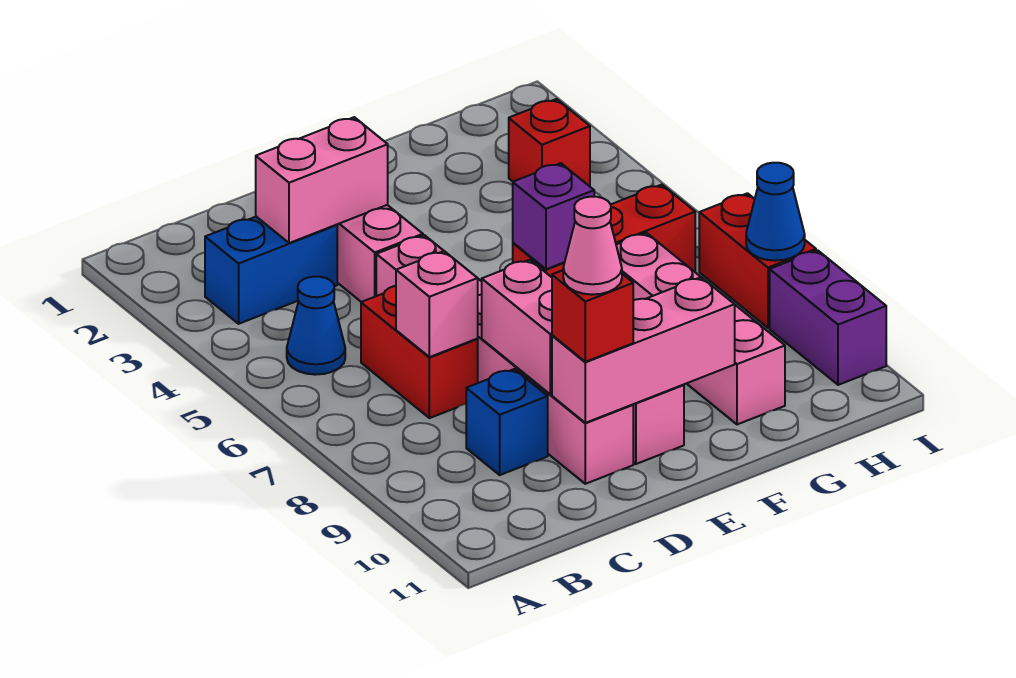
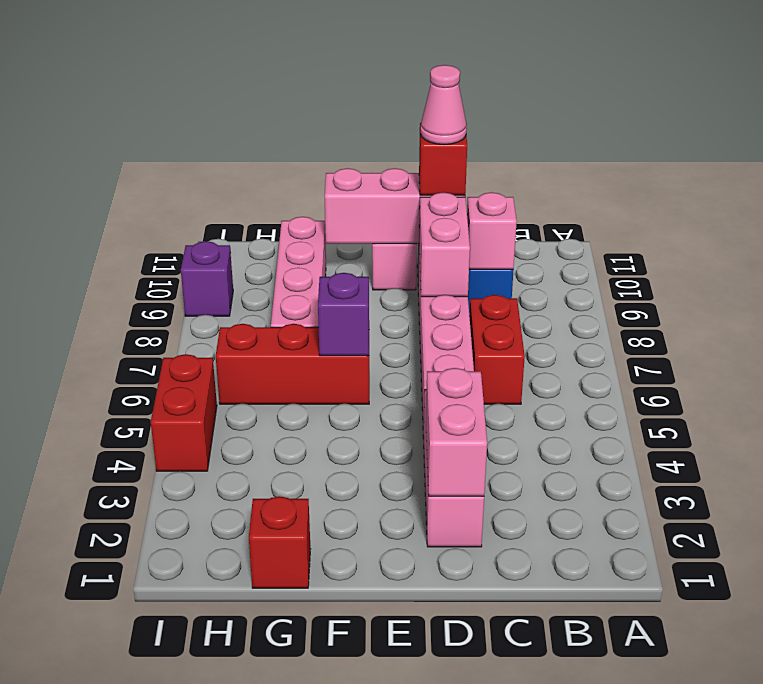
blue brick B3:C3 level 1 -> none
blue cone B5 level 1 -> none
pink brick C3:D3 level 2 -> pink brick D2:D3 level 2
pink brick C7 level 2 -> pink brick C9 level 2
red brick H3 level 1 -> red brick G1 level 1
red brick I7:I8 level 1 -> red brick I4:I5 level 1
blue cone I8 level 2 -> none
purple brick I9:I10 level 1 -> purple brick I9 level 1

